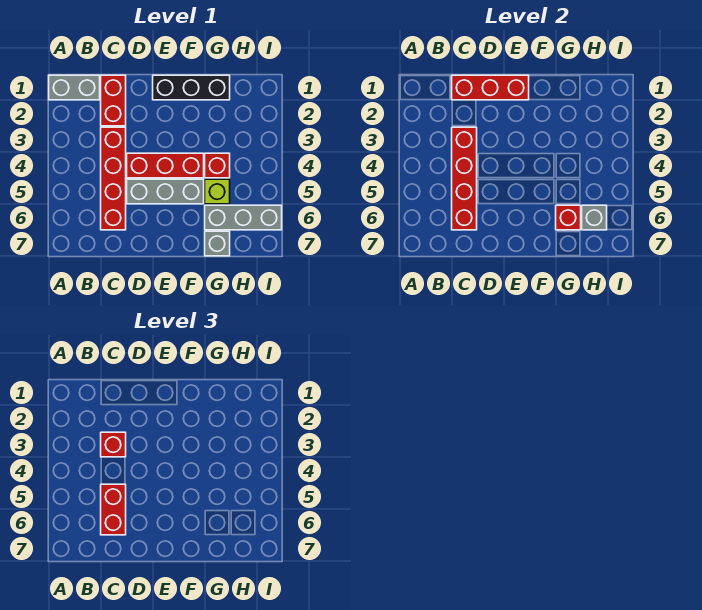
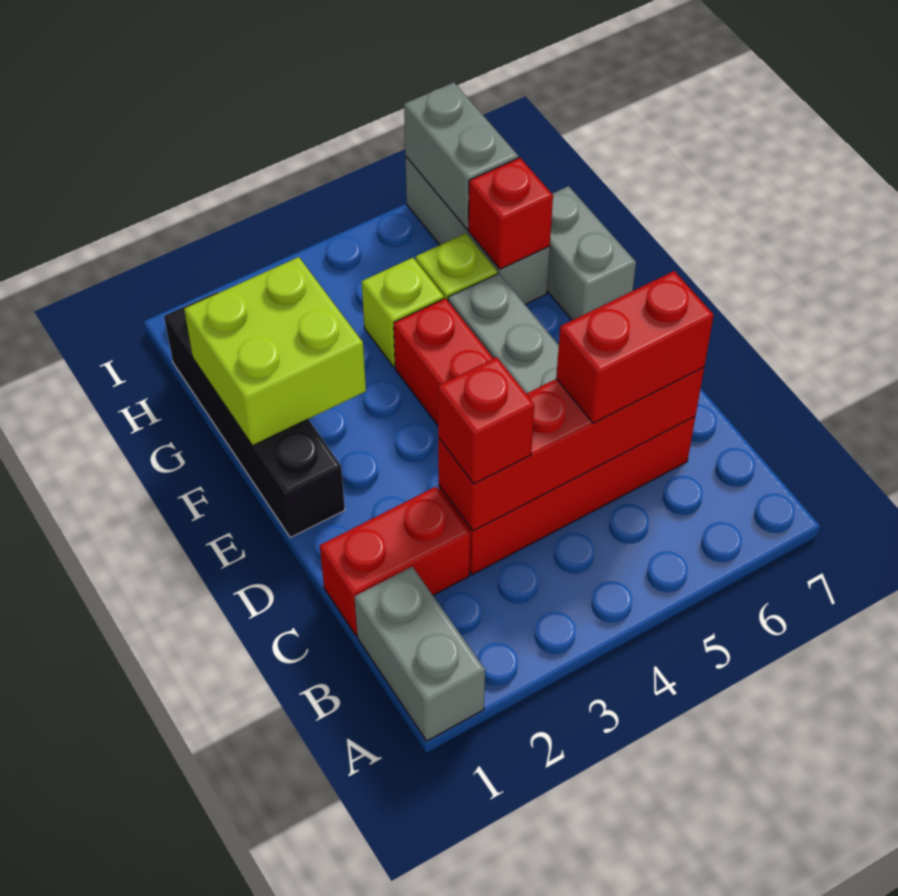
red brick C1:E1 level 2 -> none
black brick E1:G1 level 1 -> black brick E1:H1 level 1
none -> lime brick F1:G2 level 2
red brick G4 level 1 -> lime brick G4 level 1
grey brick G7 level 1 -> grey brick F7:G7 level 1
grey brick H6 level 2 -> grey brick H6:I6 level 2

